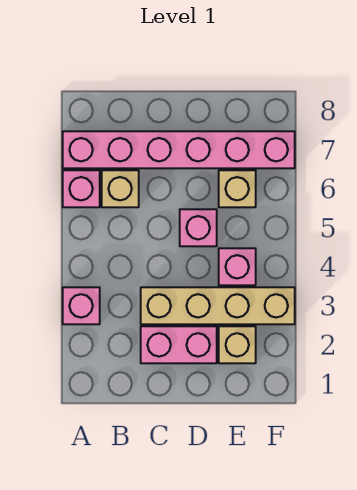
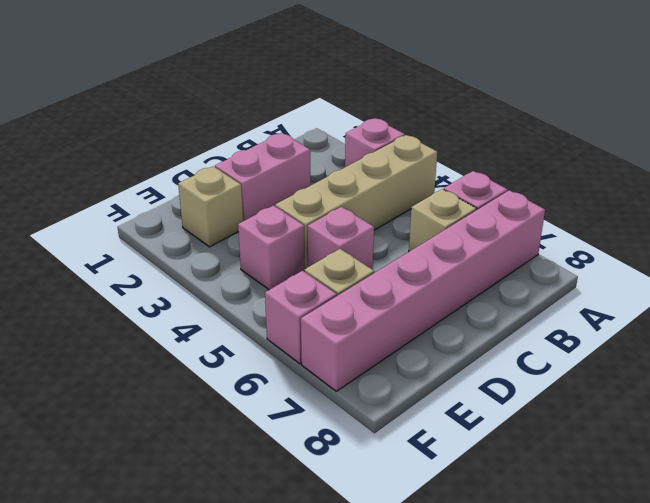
tan brick C3:F3 level 1 -> tan brick A4:D4 level 1
none -> pink brick F6 level 1

